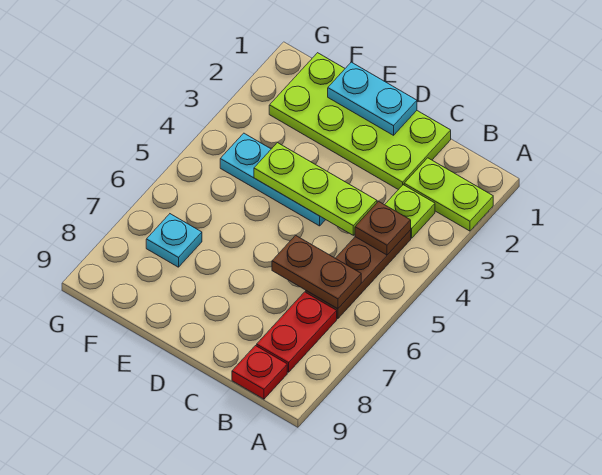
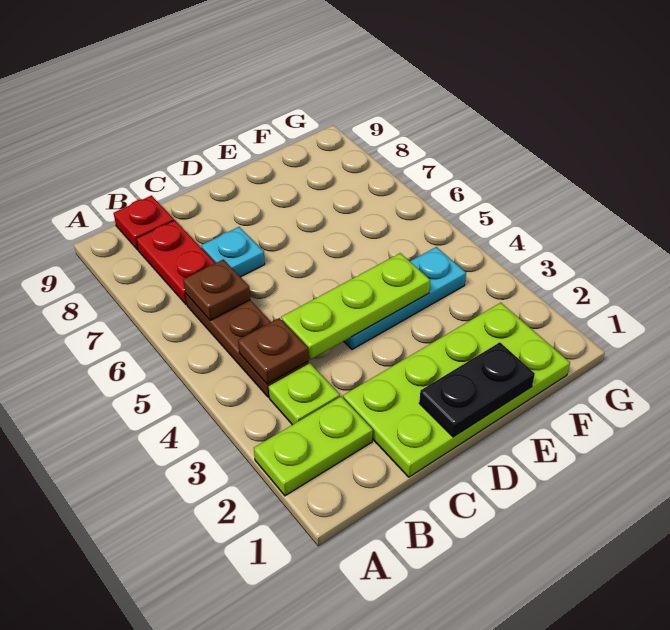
brown plate B6:C6 level 2 -> brown plate B6 level 2
cyan plate D1:E1 level 2 -> black plate D1:E1 level 2
cyan plate F7 level 1 -> cyan plate C7 level 1

